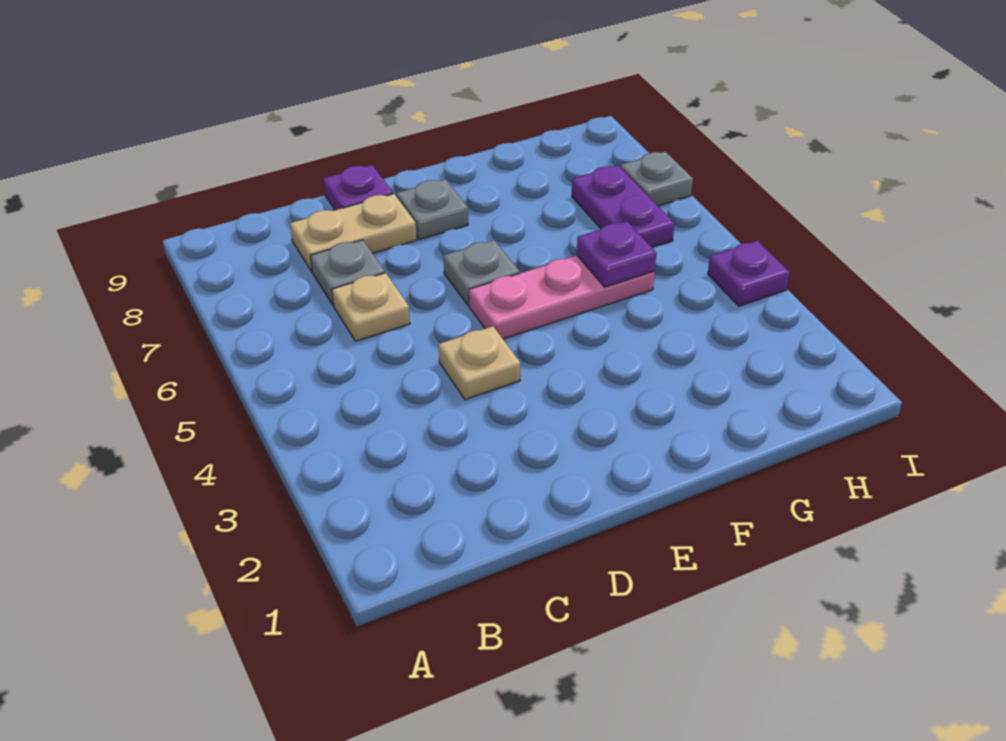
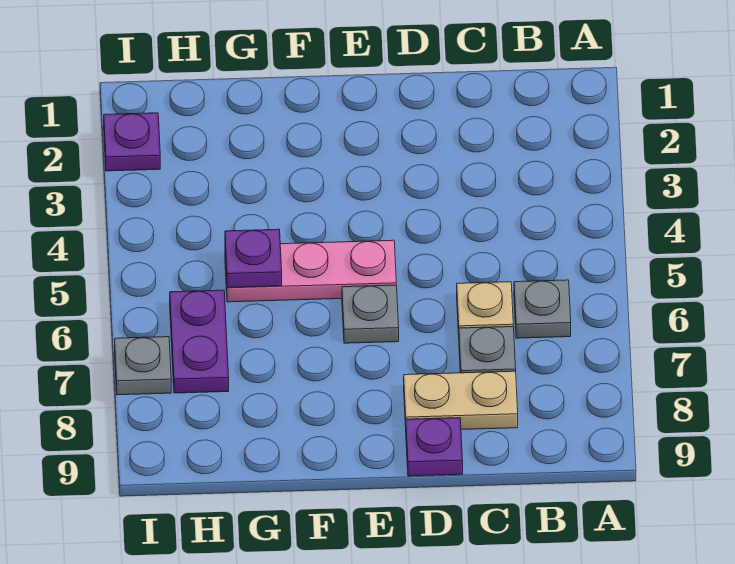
tan plate D4 level 1 -> none
grey plate E8 level 1 -> grey plate B6 level 1
purple plate I4 level 1 -> purple plate I2 level 1

